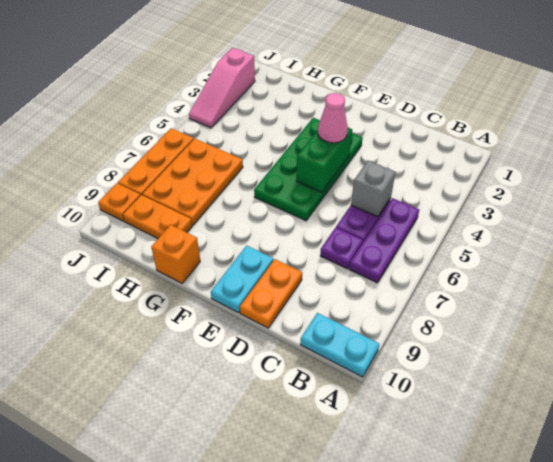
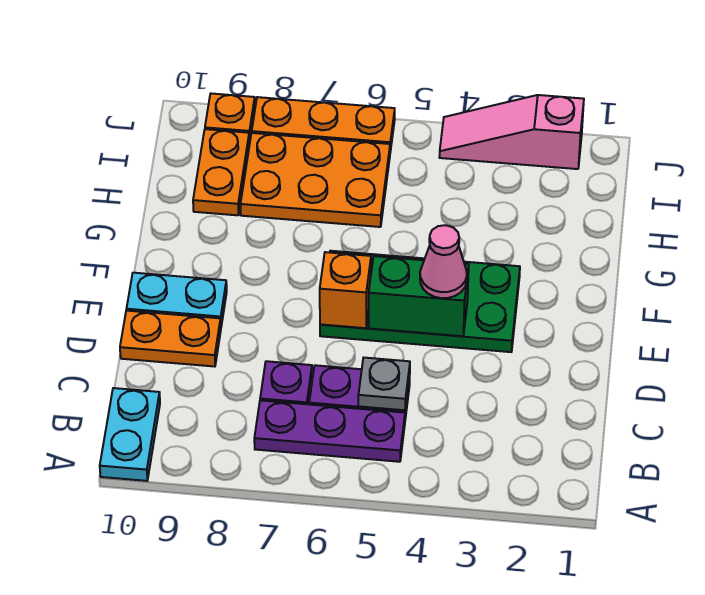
grey brick C5 level 2 -> grey plate C5 level 2
orange brick G10 level 1 -> orange brick E6 level 2

